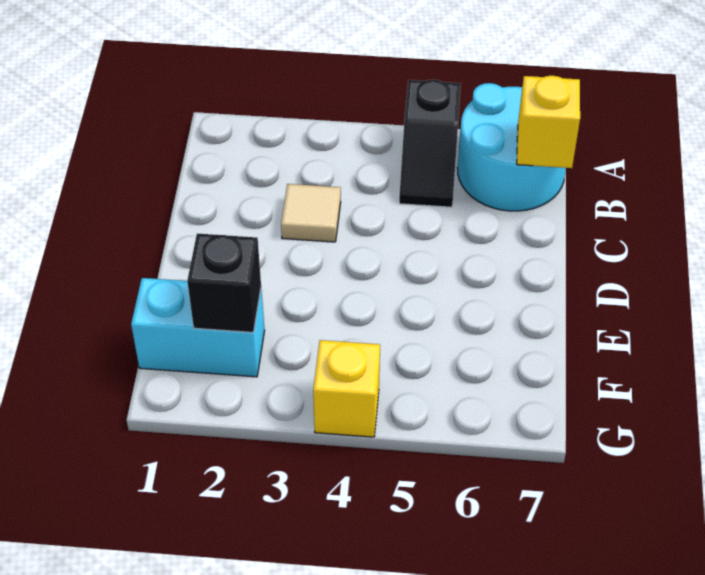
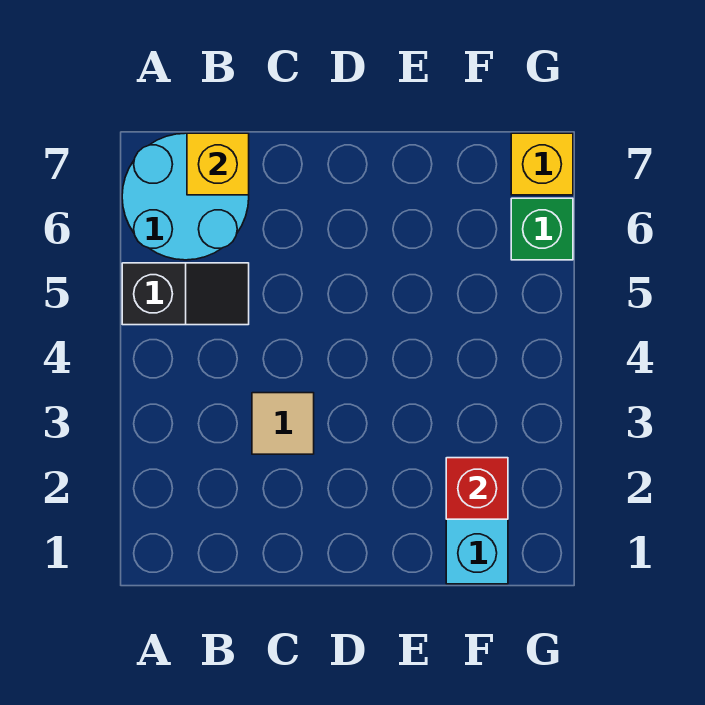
black brick F2 level 2 -> red brick F2 level 2
yellow brick G4 level 1 -> yellow brick G7 level 1
none -> green brick G6 level 1

